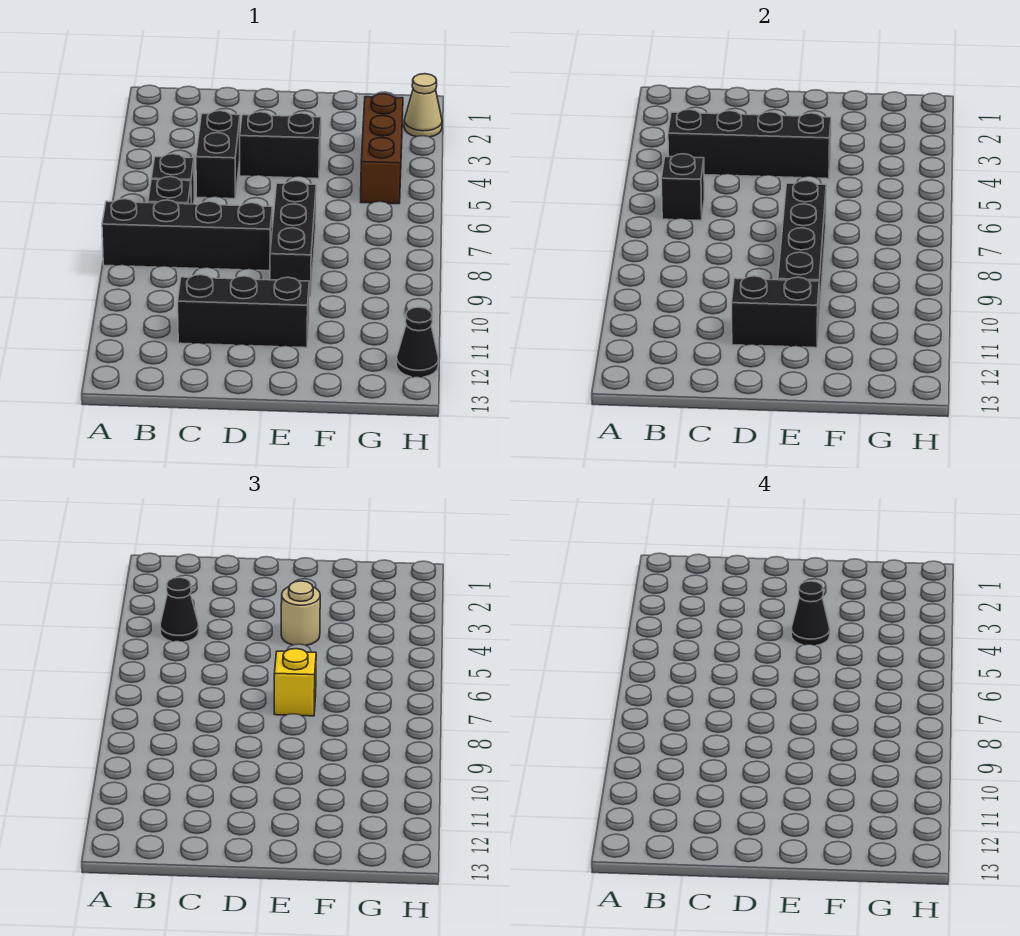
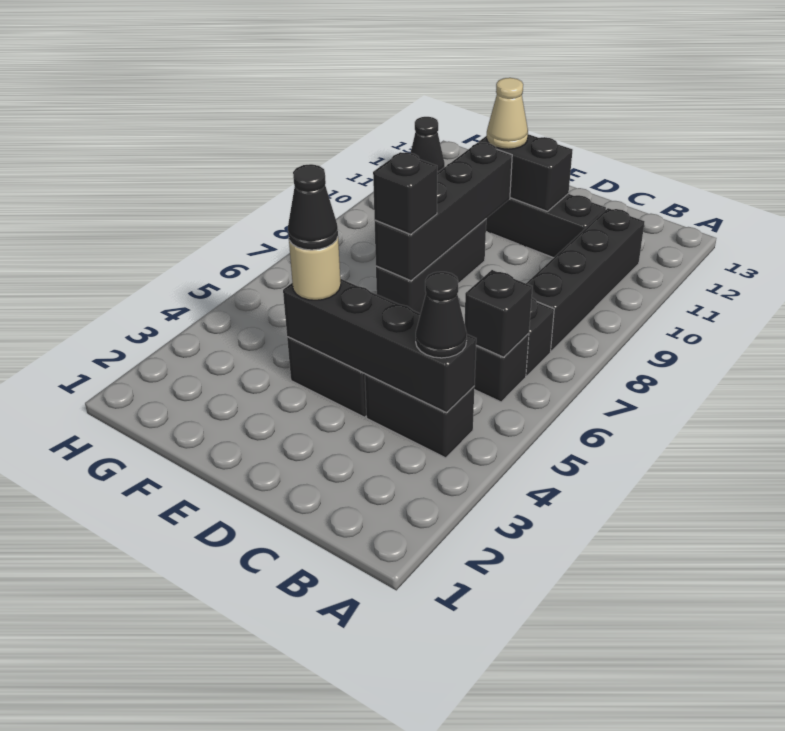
black brick A8:D8 level 1 -> black brick B8:B11 level 1
black brick C4:C5 level 1 -> black brick B4:C4 level 1
yellow brick E7 level 3 -> black brick E7 level 3
brown brick G3:G5 level 1 -> none
tan cone H2 level 1 -> tan cone E11 level 3

